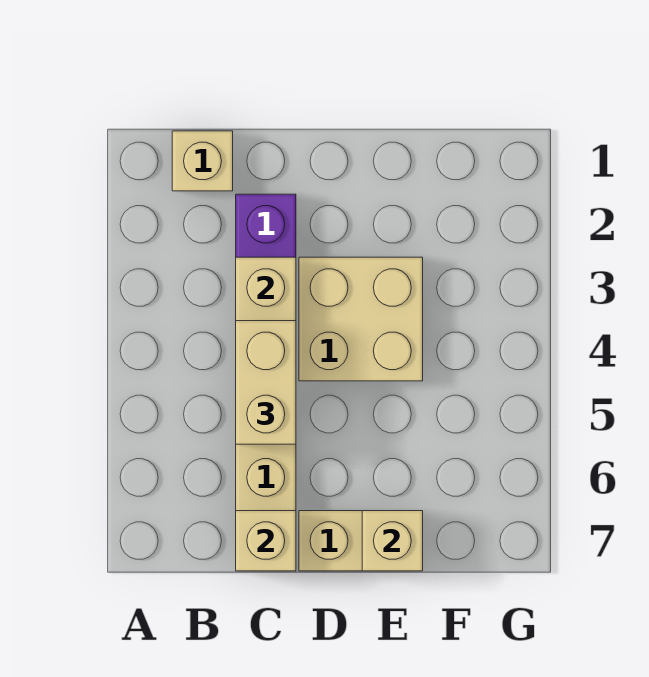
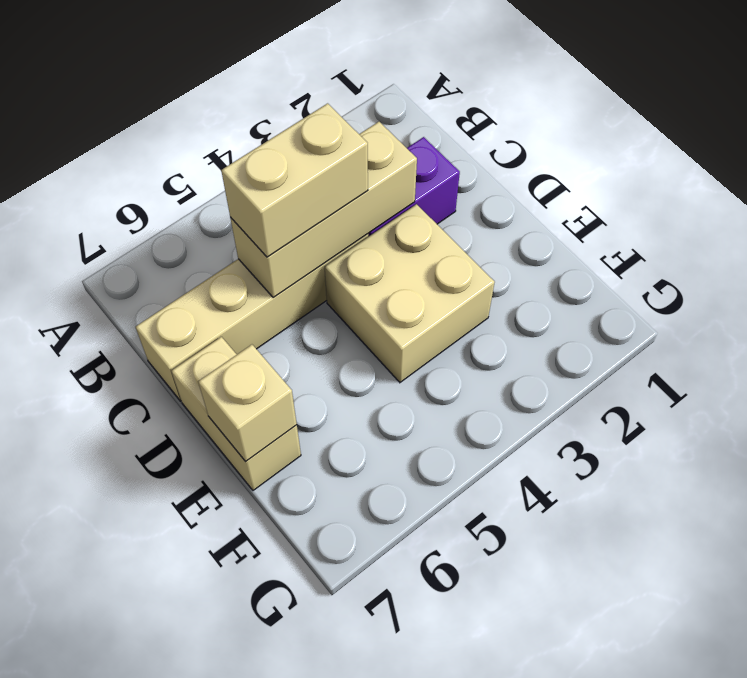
tan brick B1 level 1 -> none
tan brick C7 level 2 -> none

